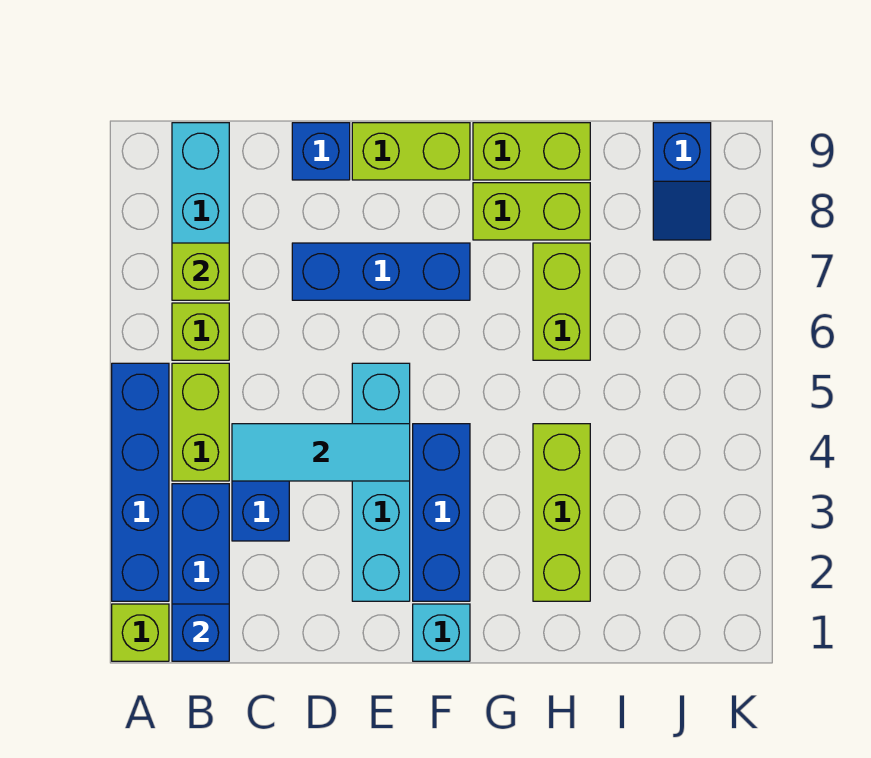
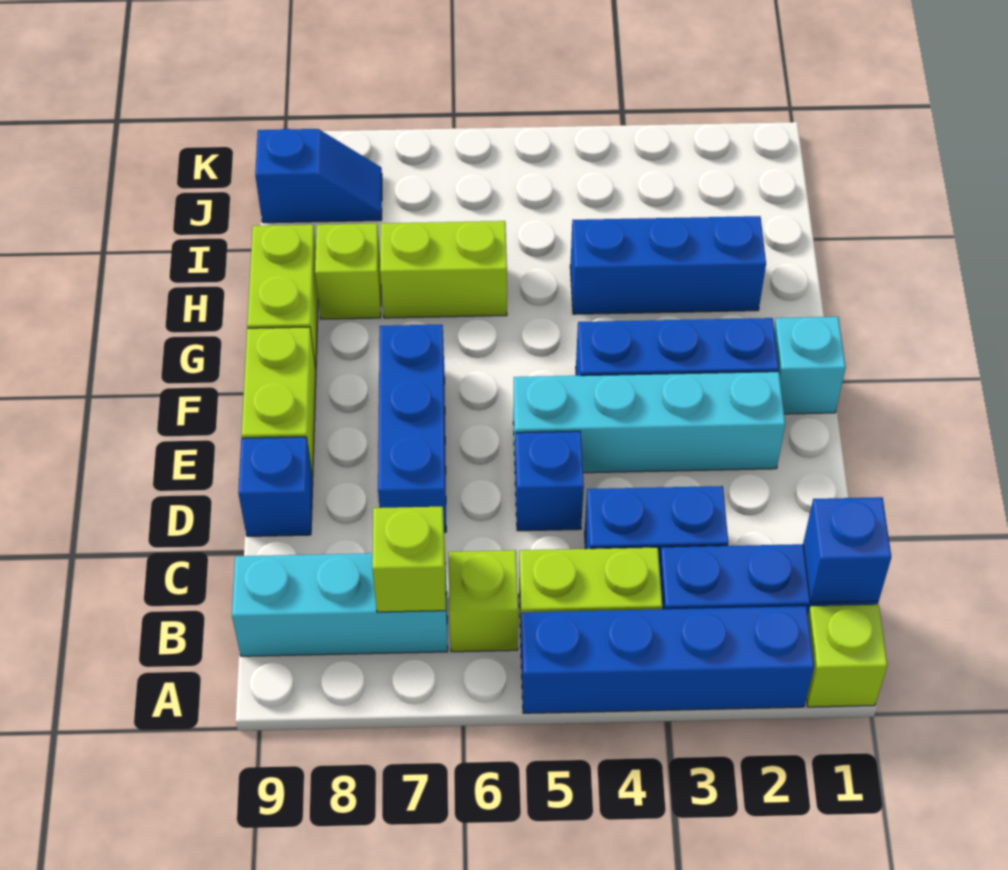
cyan tile C4:E4 level 2 -> none
none -> blue brick D5 level 1
lime brick G8:H8 level 1 -> lime brick H8 level 1
lime brick H2:H4 level 1 -> blue brick H2:H4 level 1

